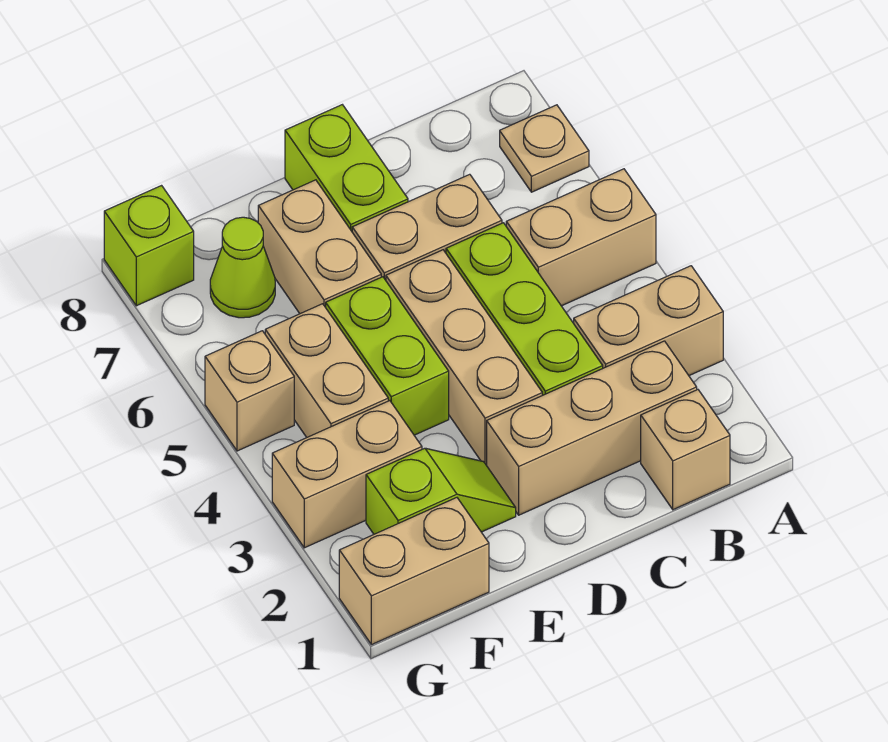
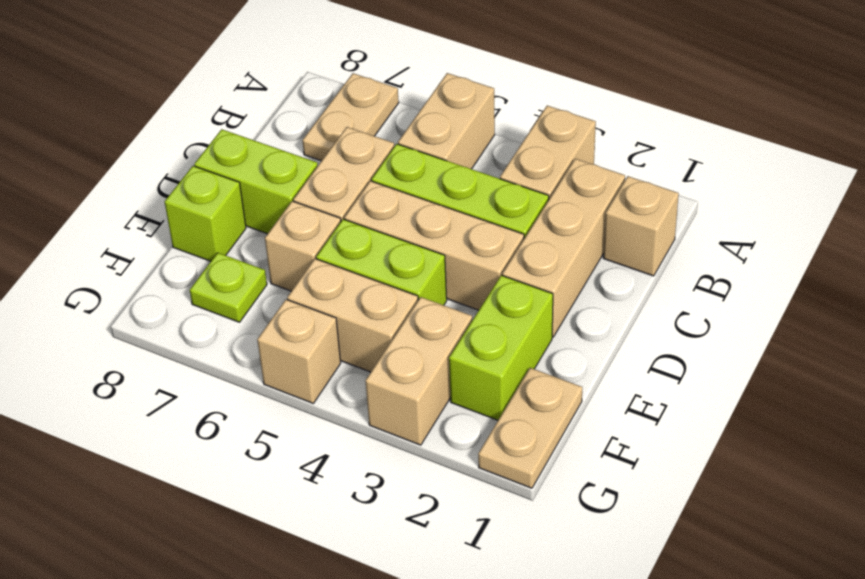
tan plate A7 level 1 -> tan plate A7:B7 level 1
lime slope E2:F2 level 1 top F -> lime brick E2:F2 level 1
tan brick E6:E7 level 1 -> tan brick E6 level 1
tan brick F1:G1 level 1 -> tan plate F1:G1 level 1
lime cone F7 level 1 -> lime plate F7 level 1
lime brick G8 level 1 -> lime brick E8 level 1

